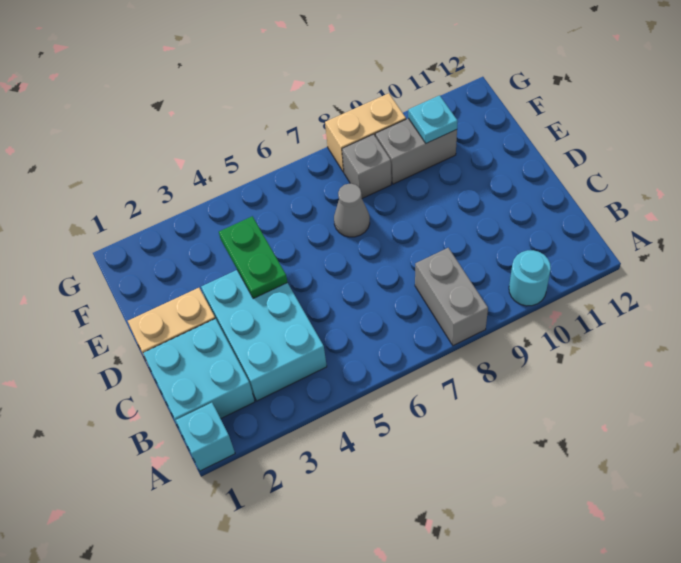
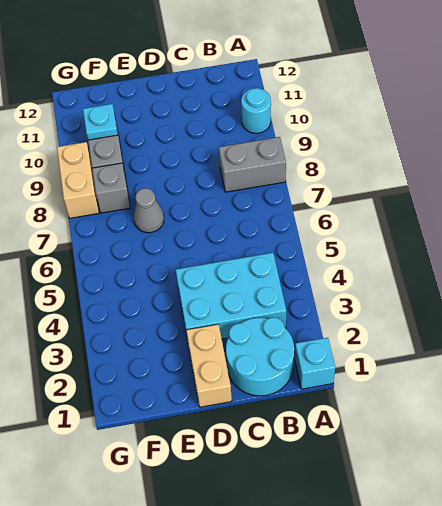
cyan brick B1:C2 level 1 -> cyan round brick B1:C2 level 1
green plate D4:E4 level 2 -> none

